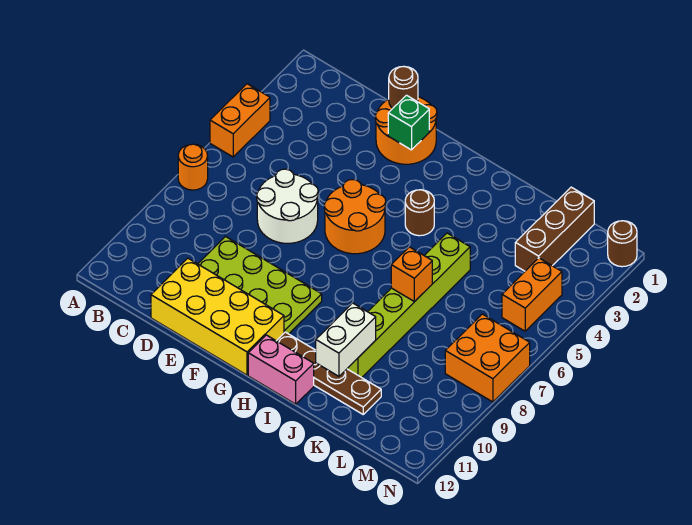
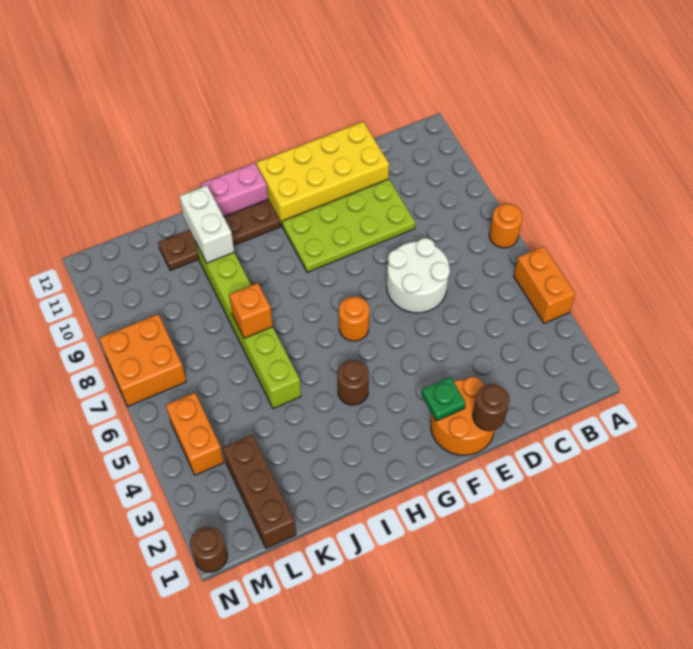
green brick F2 level 2 -> green plate F2 level 2
orange round brick F5:G6 level 1 -> orange round brick G6 level 1

